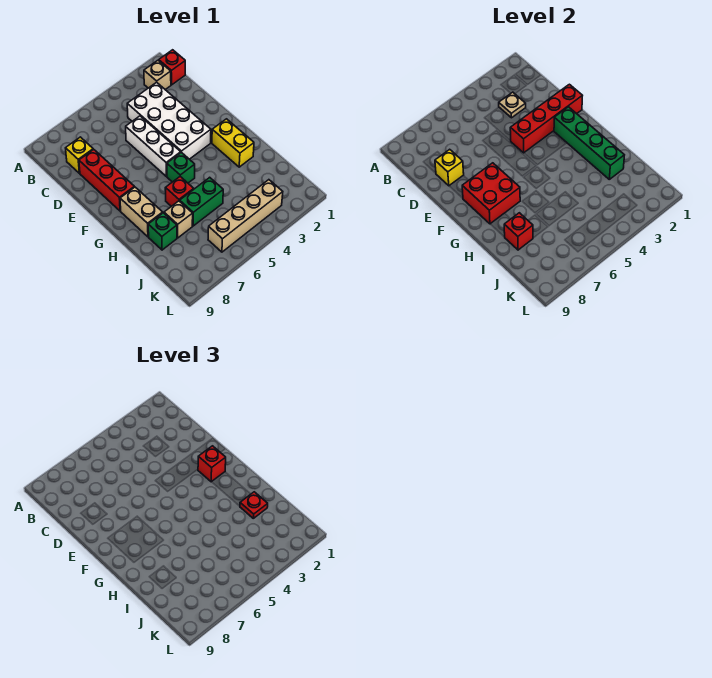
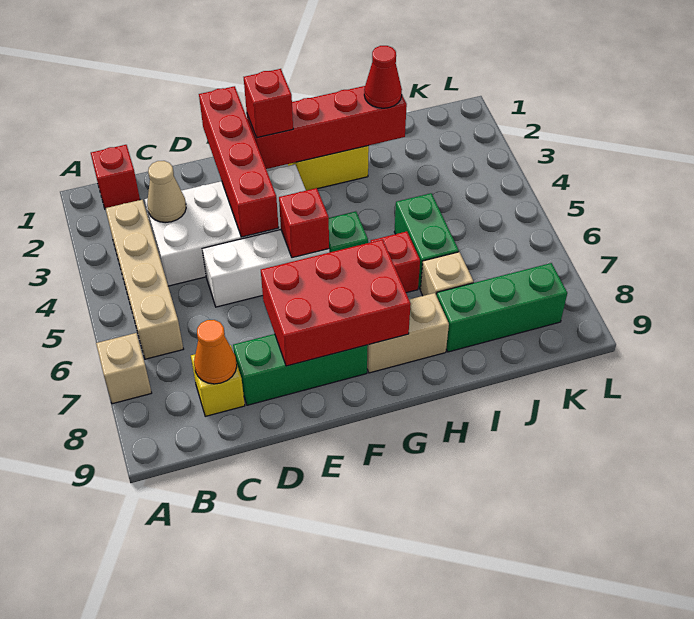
tan brick B2 level 1 -> tan brick A7 level 1
tan plate C3 level 2 -> tan cone C3 level 2
none -> orange cone C8 level 2
red brick D8:F8 level 1 -> green brick D8:F8 level 1
yellow brick D8 level 2 -> none
green brick F2:I2 level 2 -> red brick F2:I2 level 2
red brick F7:G8 level 2 -> red brick E7:G8 level 2
red plate I2 level 3 -> red cone I2 level 3
green brick I8 level 1 -> green brick I8:K8 level 1
red brick I8 level 2 -> red brick F5 level 2
tan brick K3:K6 level 1 -> tan brick B3:B6 level 1

